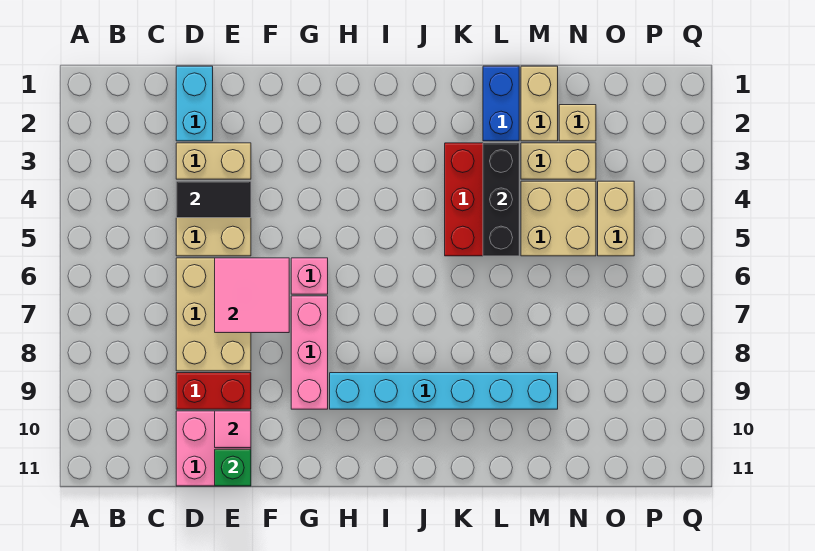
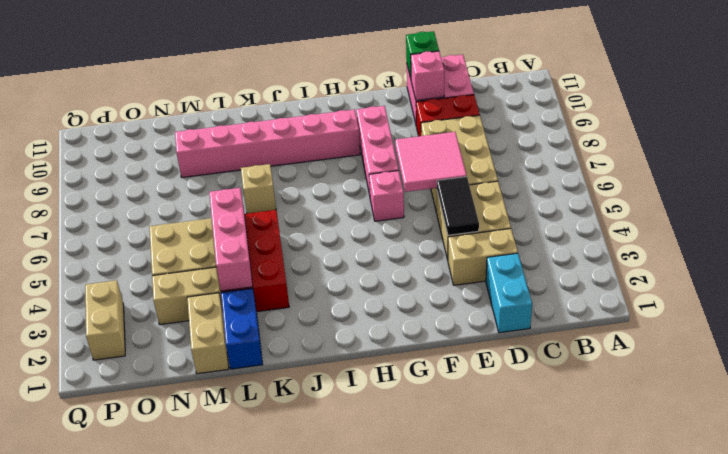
black tile D4:E4 level 2 -> black tile E4:E5 level 2
pink tile E10 level 2 -> pink brick E10 level 2
cyan brick H9:M9 level 1 -> pink brick H9:M9 level 1
black brick L3:L5 level 2 -> pink brick L3:L5 level 2
tan brick N2 level 1 -> tan brick K7 level 1
tan brick O4:O5 level 1 -> tan brick P2:P3 level 1

